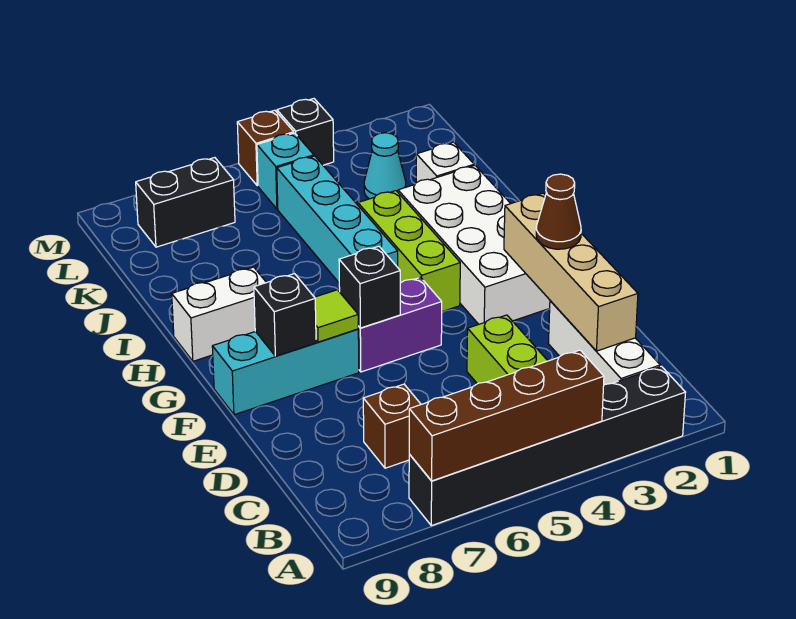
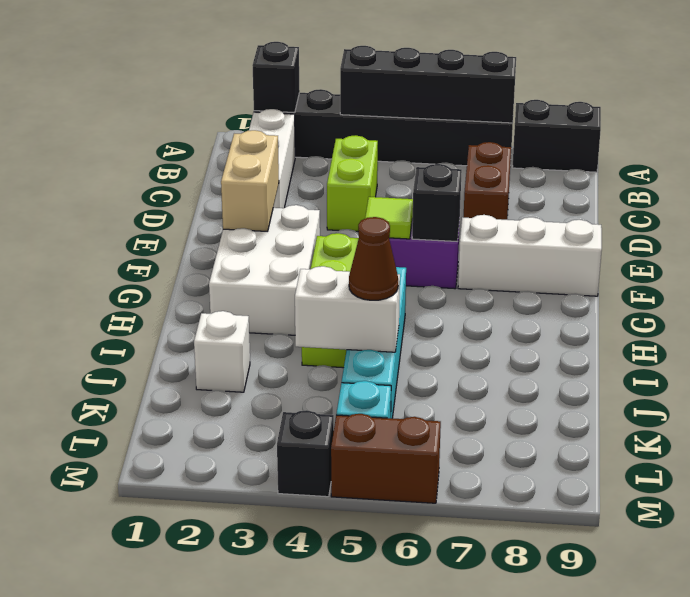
brown brick A4:A7 level 2 -> black brick A4:A7 level 2
tan brick C2:F2 level 2 -> tan brick E2:F2 level 2
brown brick C7 level 1 -> brown brick C7:D7 level 1
brown cone E2 level 3 -> brown cone J5 level 3
white brick F2:I3 level 1 -> white brick F2:H3 level 1
cyan brick F7:F9 level 1 -> white brick F7:F9 level 1
lime tile F7 level 2 -> lime tile F5 level 2
black brick F8 level 2 -> black brick A2 level 2
white brick H8:H9 level 1 -> white brick J4:J5 level 2
cyan cone K3 level 1 -> none
black brick L7:L8 level 1 -> black brick A8:A9 level 1
brown brick M5 level 1 -> brown brick M5:M6 level 1

